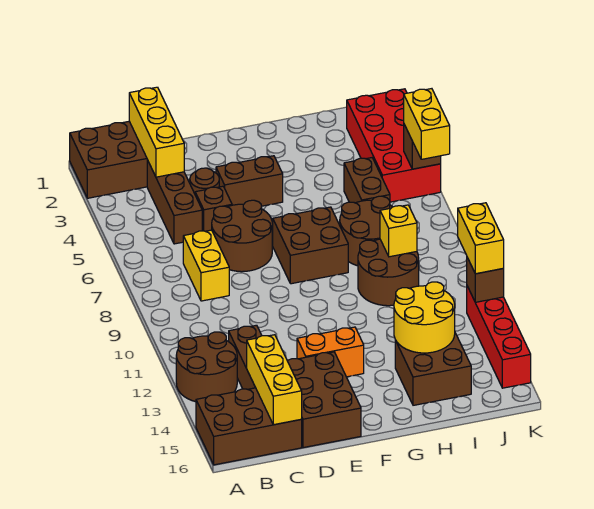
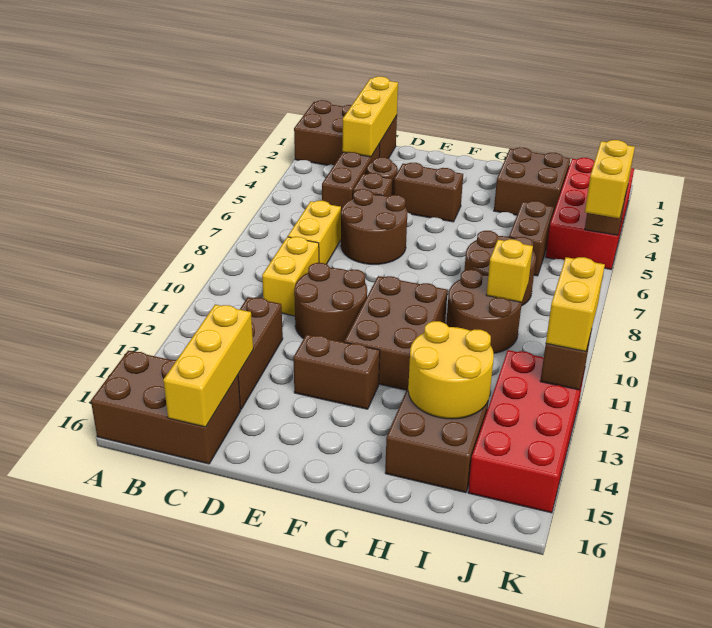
brown round brick A12:B13 level 1 -> brown round brick D10:E11 level 1
none -> yellow brick C9:C10 level 1
brown brick D14:E16 level 1 -> brown brick F10:G12 level 1
orange brick E13:F13 level 1 -> brown brick E13:F13 level 1
brown brick F7:G8 level 1 -> brown brick H2:I3 level 1
red brick K12:K15 level 1 -> red brick J12:K15 level 1

